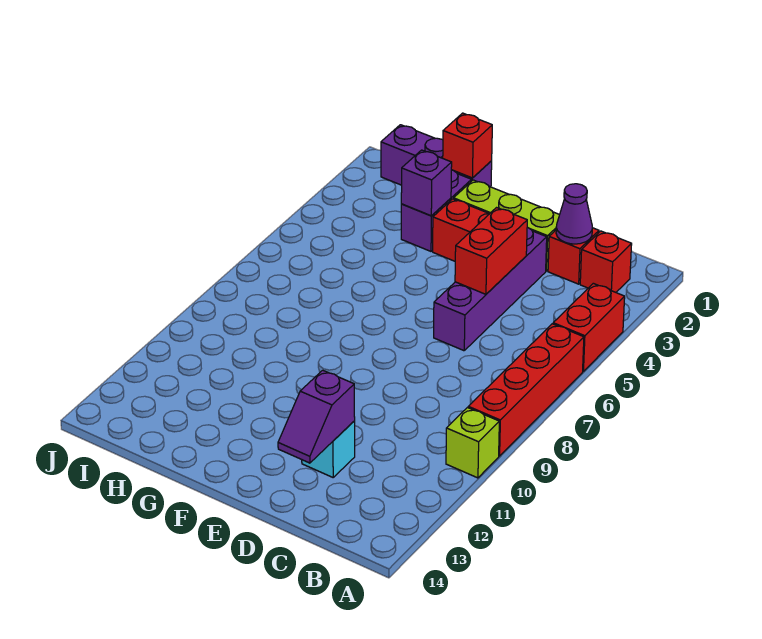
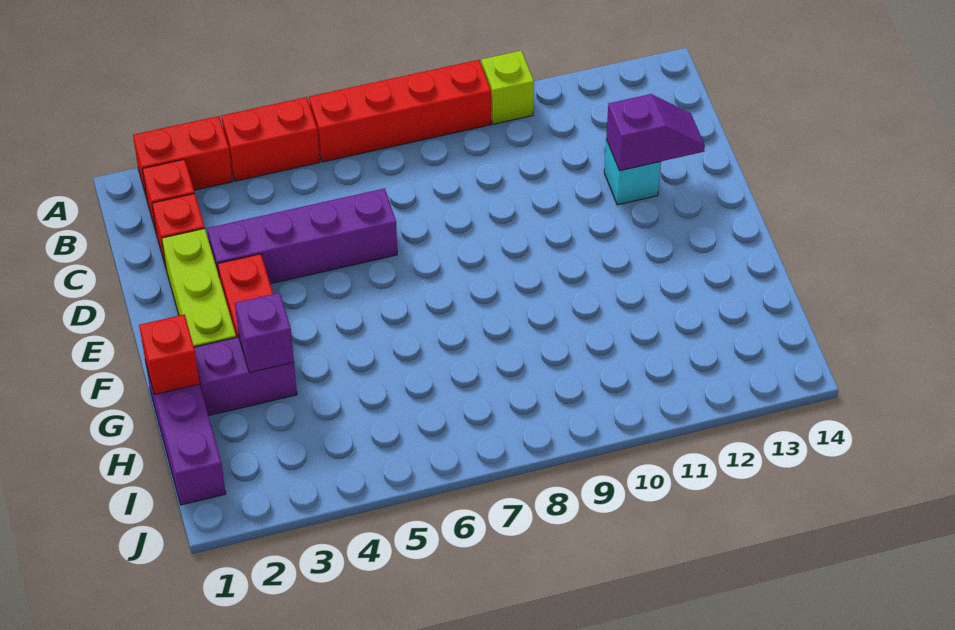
purple cone C2 level 2 -> none
red brick D4:D5 level 2 -> red brick A2:A3 level 1

